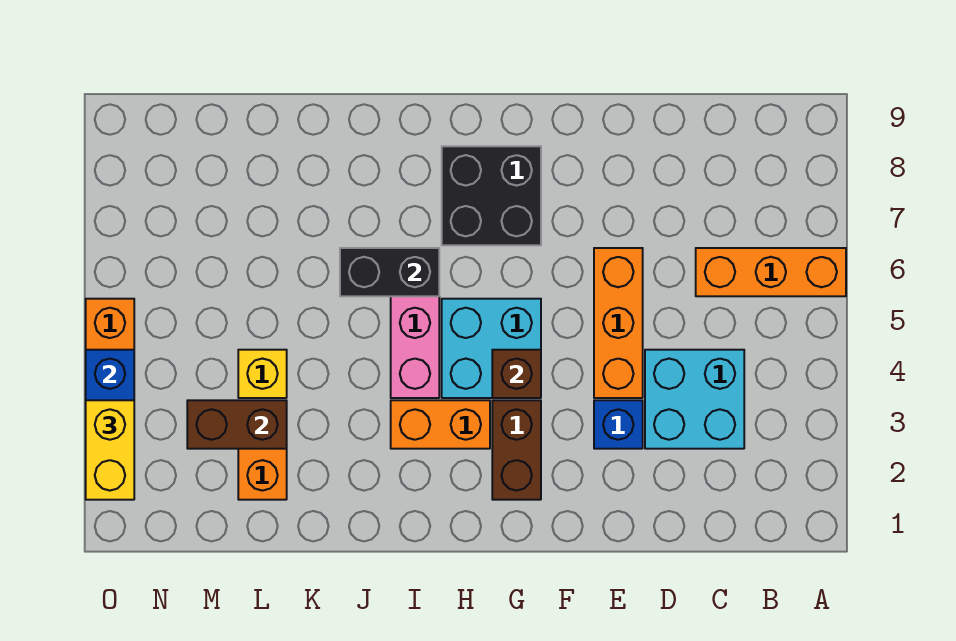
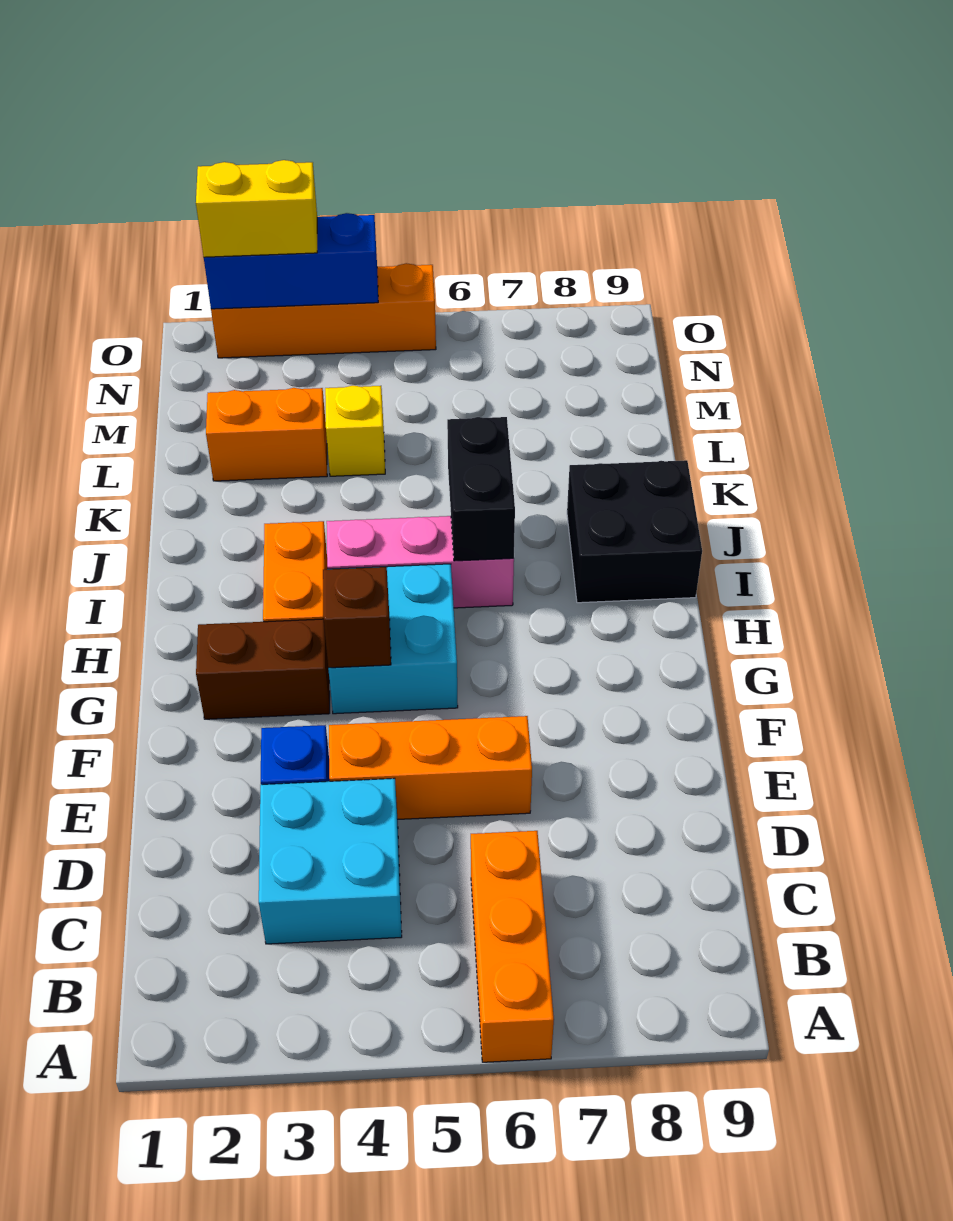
black brick G7:H8 level 1 -> black brick I8:J9 level 1
brown brick L3:M3 level 2 -> none

